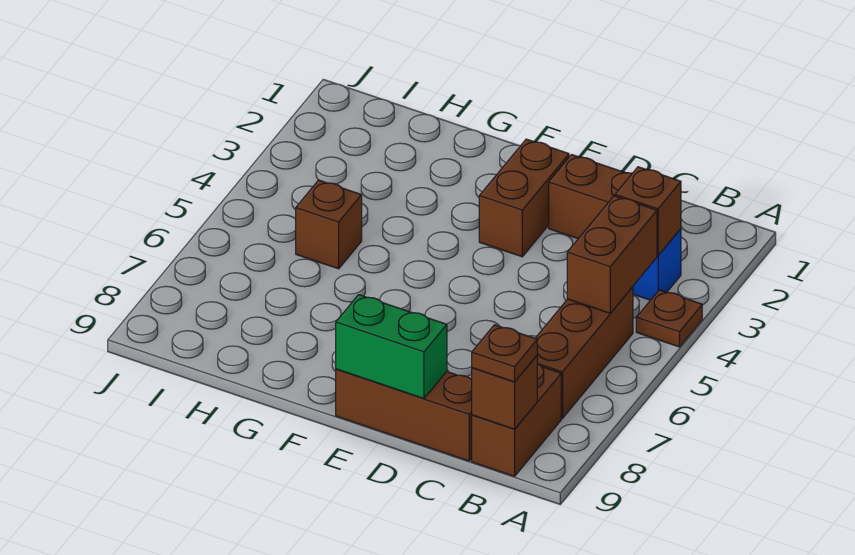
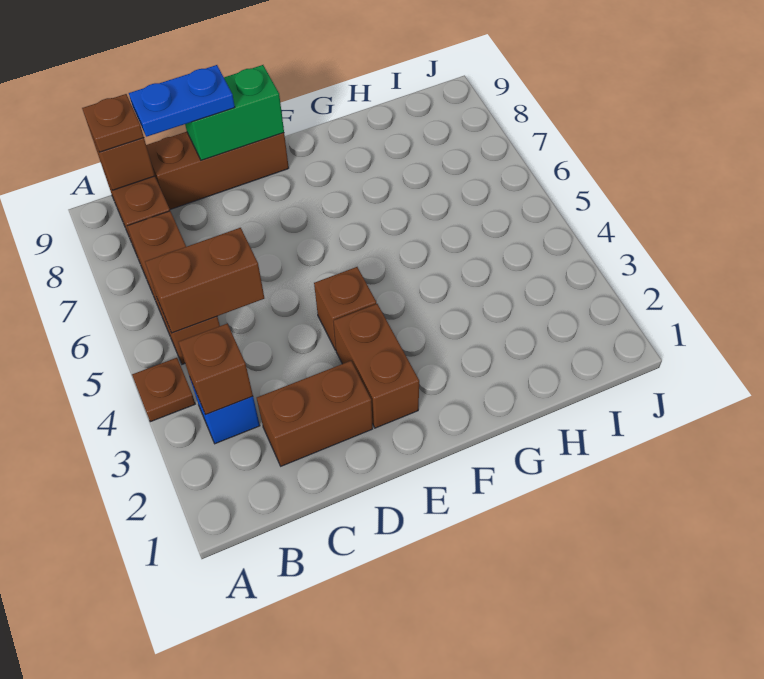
brown brick B4:B5 level 2 -> brown brick B5:C5 level 2
none -> blue plate C9:D9 level 3
brown brick H5 level 1 -> brown brick E4 level 1

